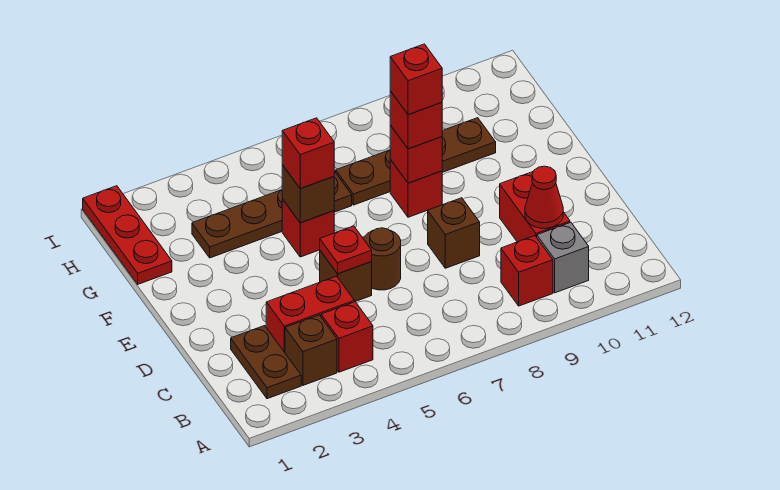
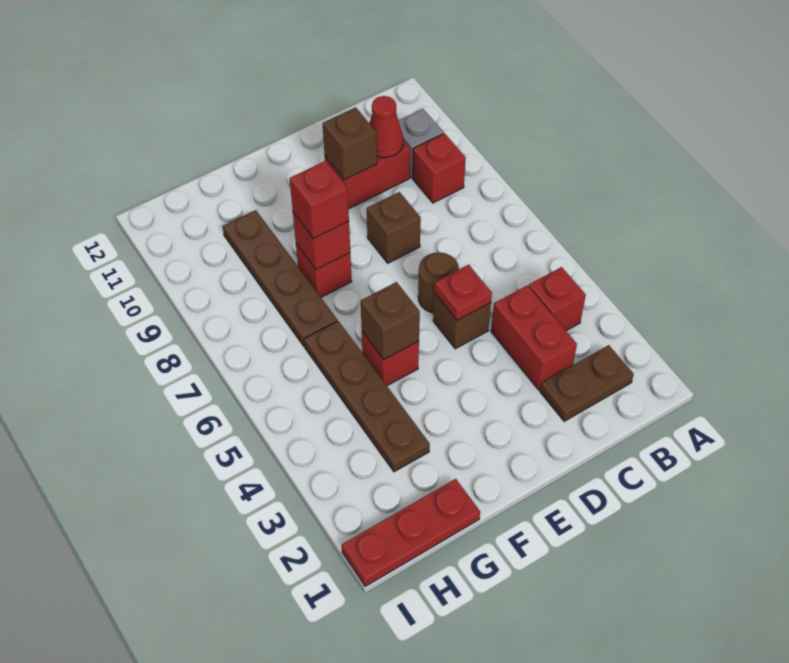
brown brick B3 level 1 -> brown brick D10 level 2
red brick F5 level 3 -> none
red brick F8 level 4 -> none

